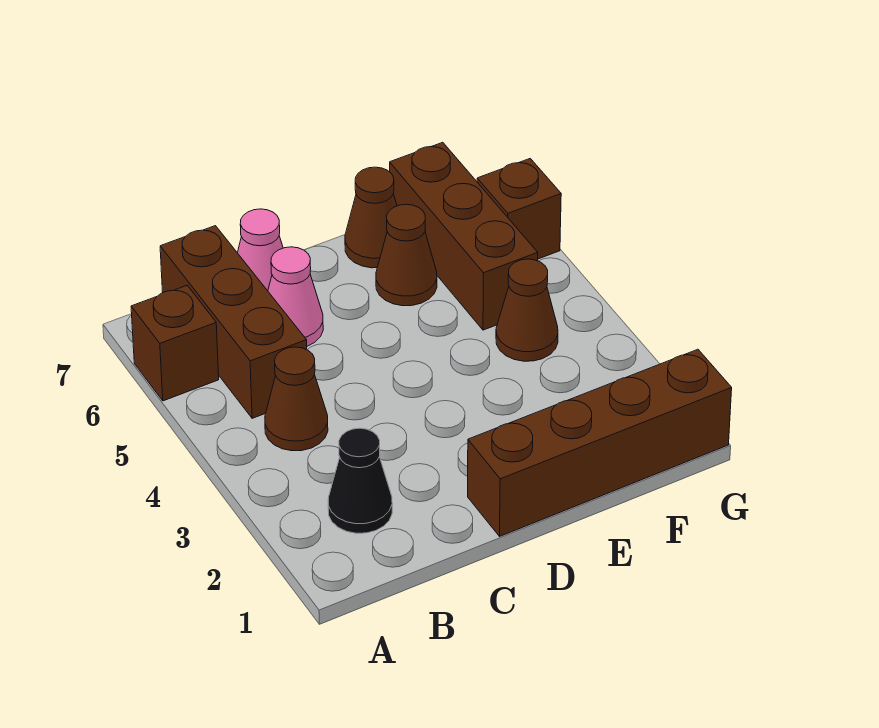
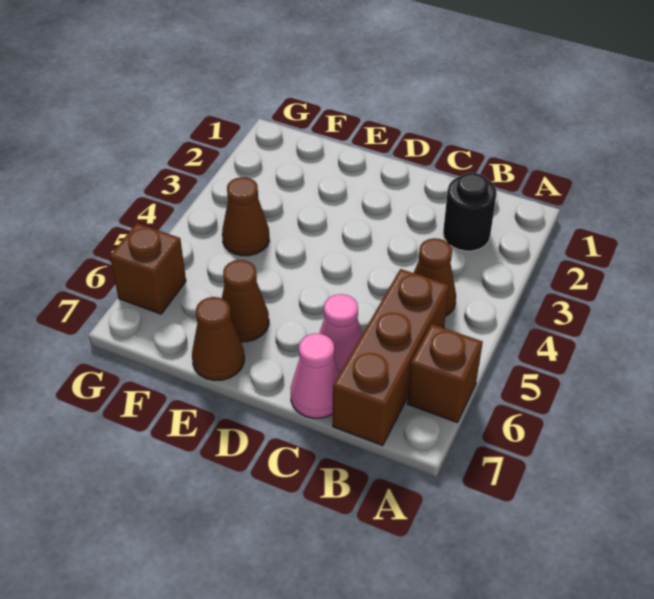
black cone B2 level 1 -> black round brick B2 level 1
brown brick D1:G1 level 1 -> none
brown brick F5:F7 level 1 -> none

